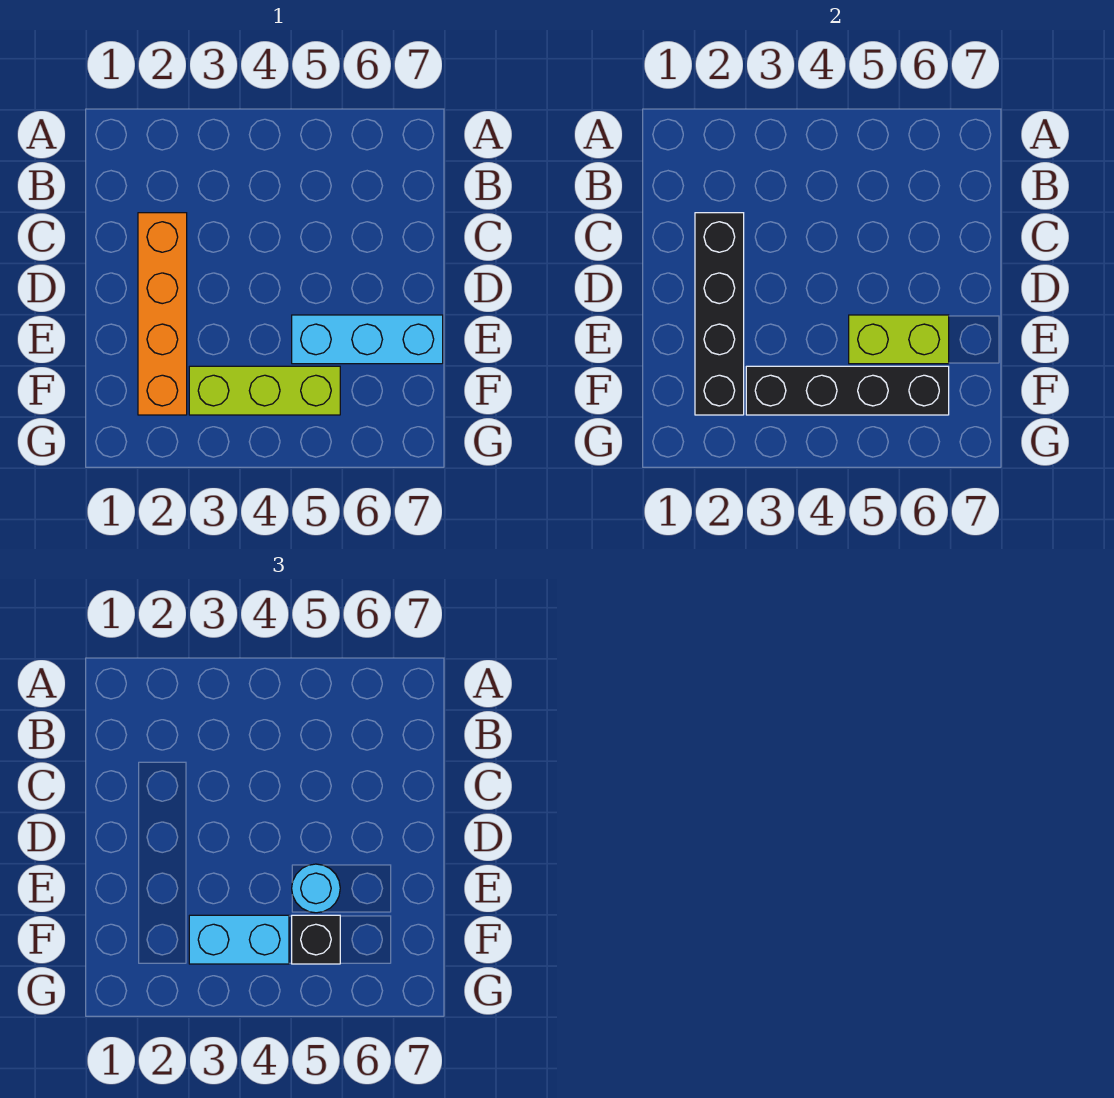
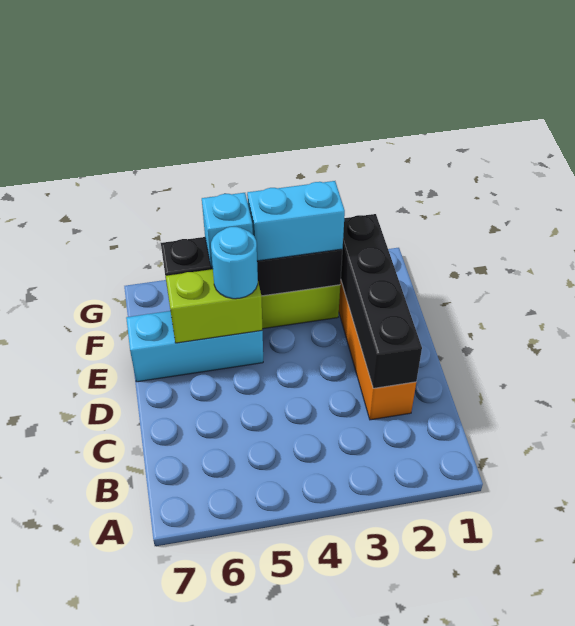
black brick F5 level 3 -> cyan brick F5 level 3

